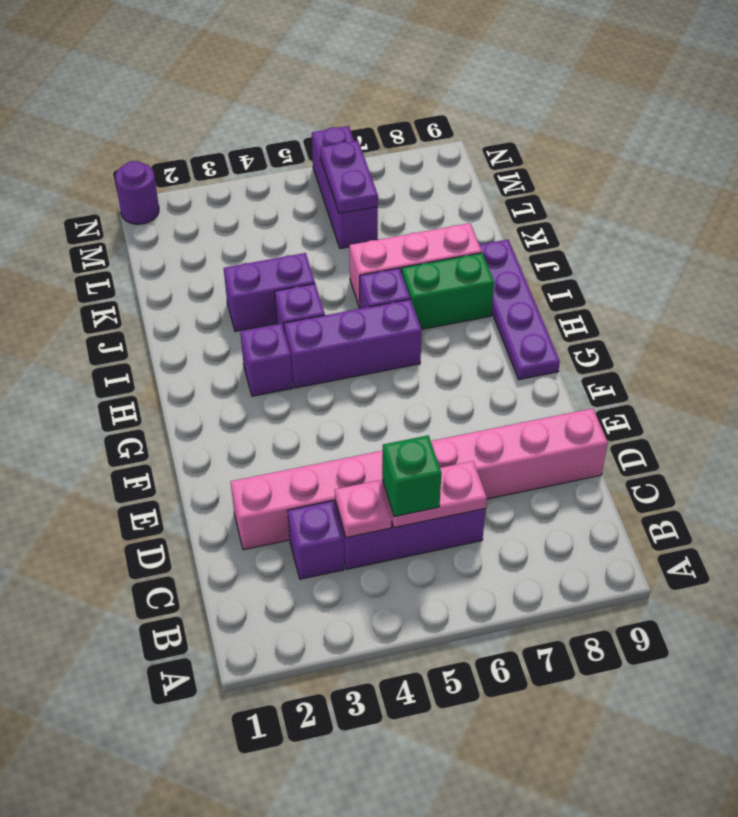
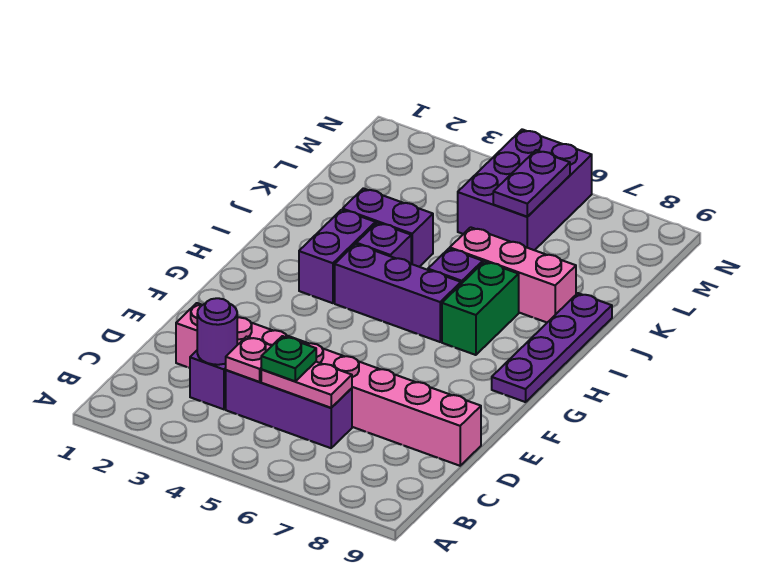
green brick C5 level 3 -> green plate C5 level 3
purple brick H3 level 1 -> purple brick H3:I3 level 1
green brick I7:I8 level 1 -> green brick H7:I7 level 1
purple brick L6:N6 level 1 -> purple brick L5:N6 level 1
purple round brick N1 level 1 -> purple round brick C3 level 2

